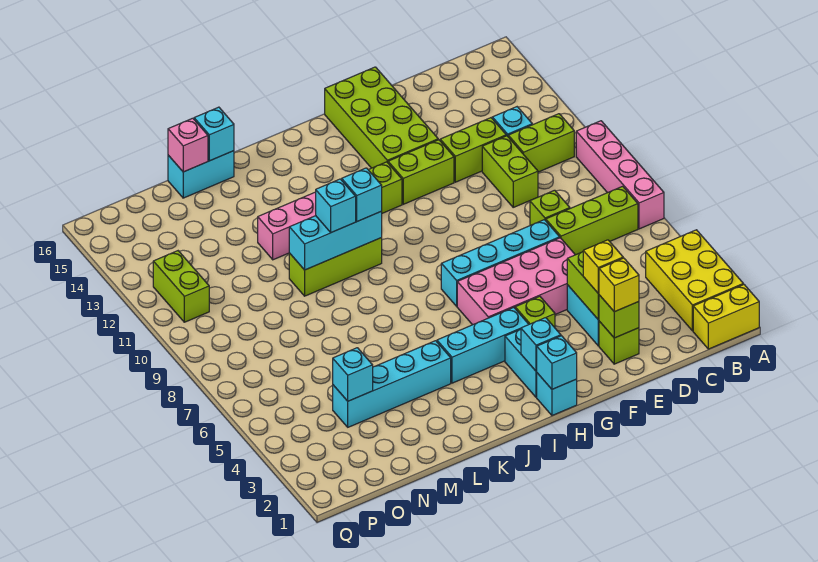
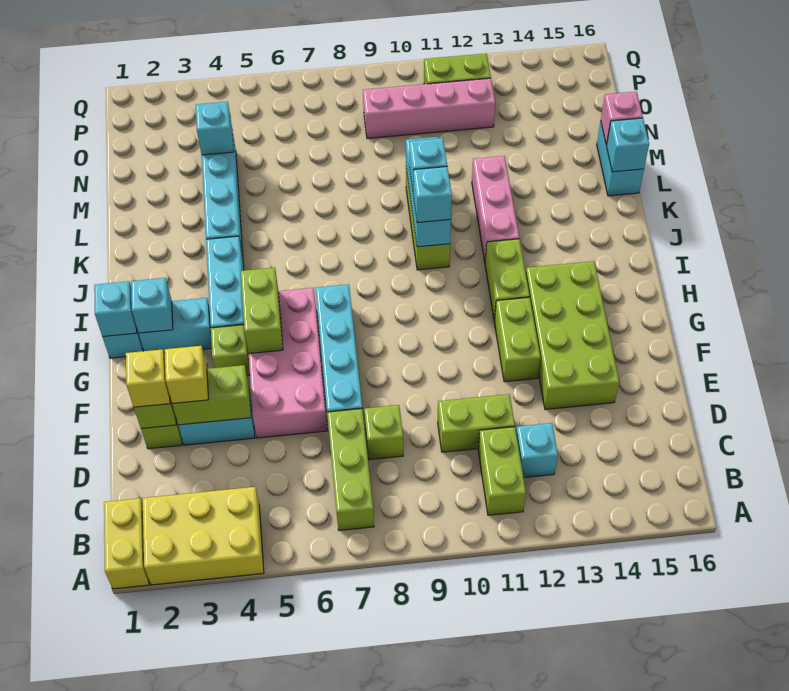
pink brick A7:A10 level 1 -> pink brick O9:O12 level 1
lime brick D12:E12 level 1 -> lime brick G5:H5 level 2
lime brick F13:G16 level 1 -> lime brick E13:H14 level 1

